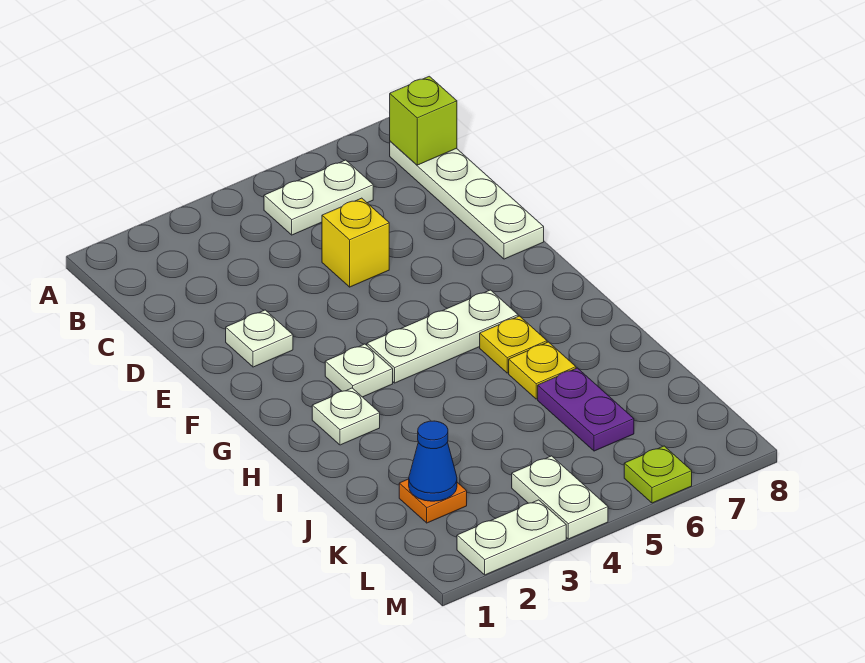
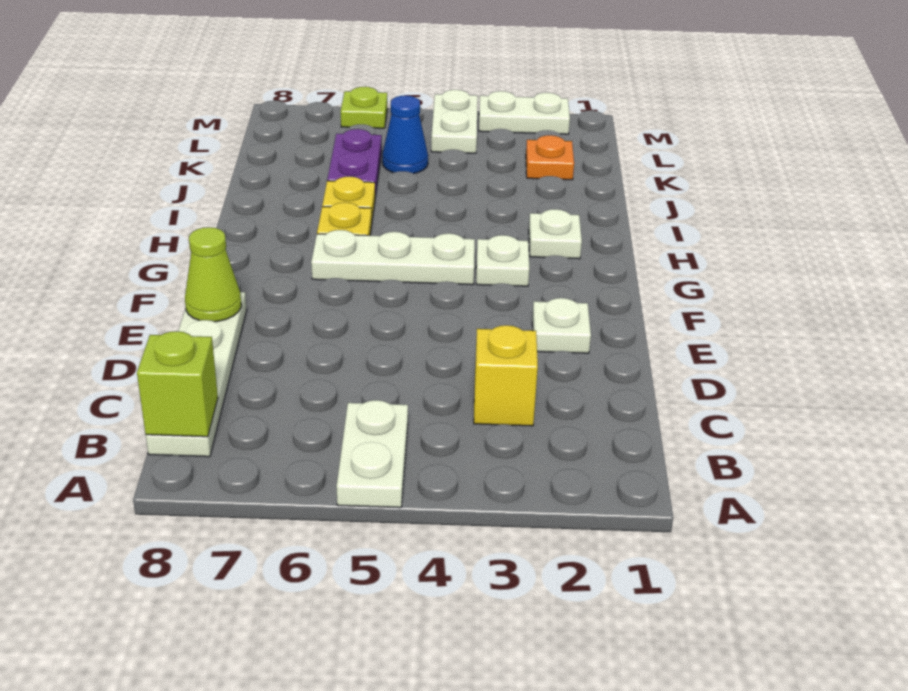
white plate B5:B6 level 1 -> white plate A5:B5 level 1
yellow brick D5 level 1 -> yellow brick C3 level 1
none -> lime cone E8 level 2
blue cone K2 level 2 -> blue cone K5 level 1

